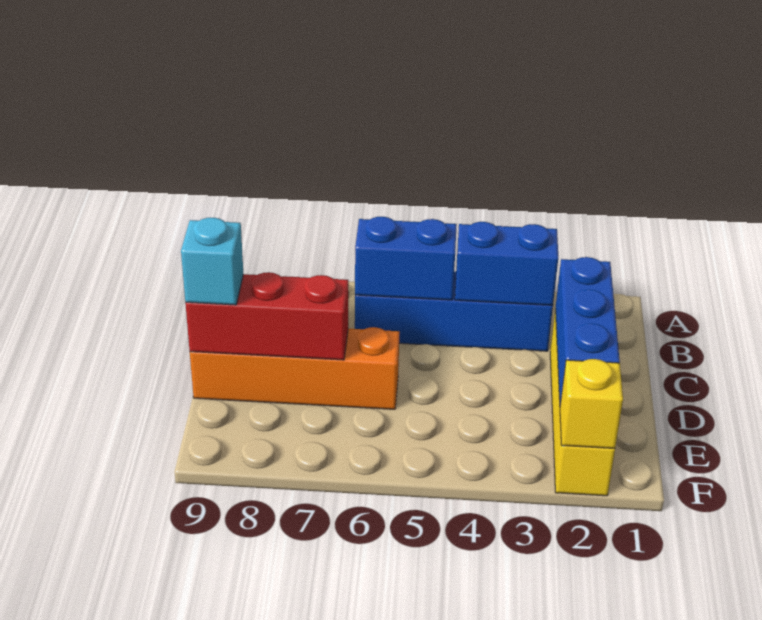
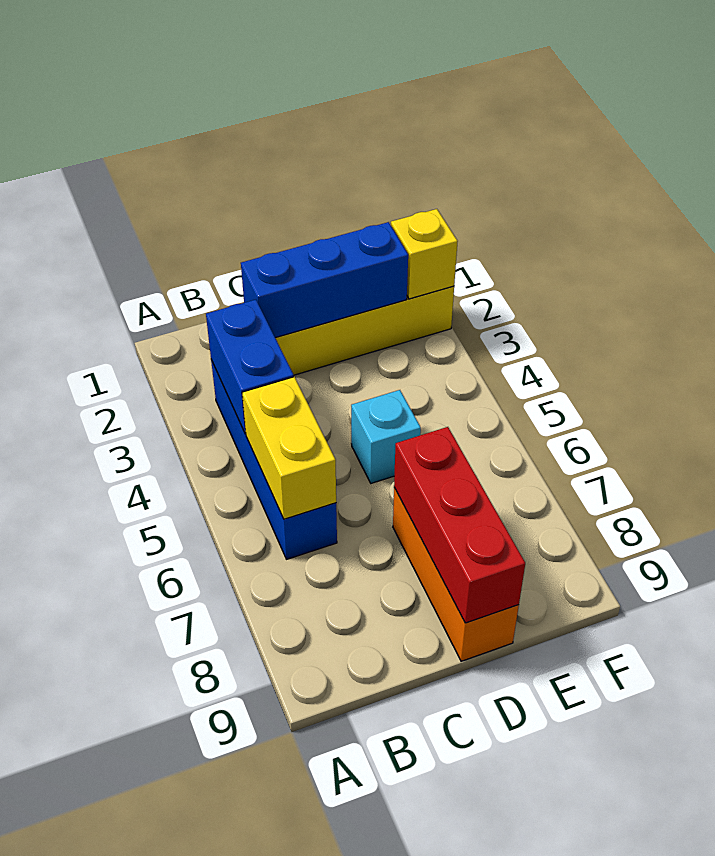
blue brick B5:B6 level 2 -> yellow brick B5:B6 level 2
orange brick D6:D9 level 1 -> orange brick D7:D9 level 1
cyan brick D9 level 3 -> cyan brick D5 level 1

